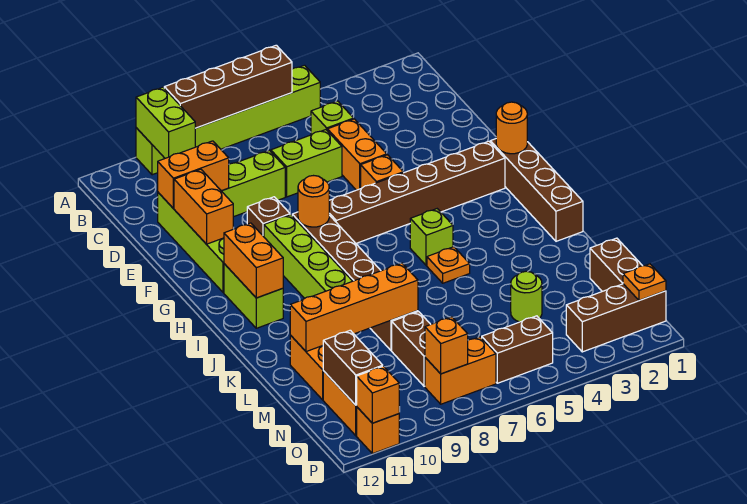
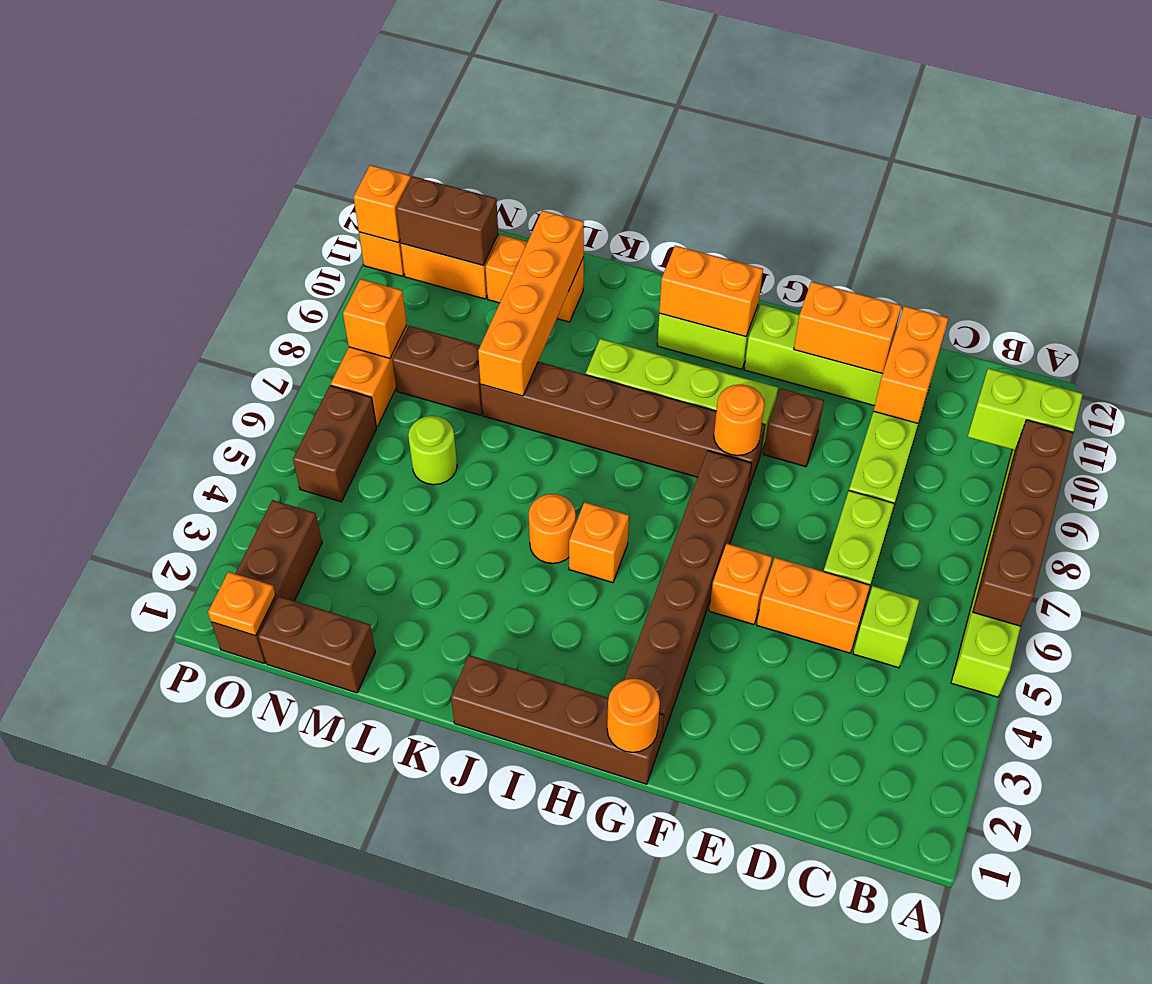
lime brick I5 level 1 -> orange brick I5 level 1
orange plate J5 level 1 -> orange round brick J5 level 1
lime round brick M4 level 1 -> lime round brick M6 level 1

